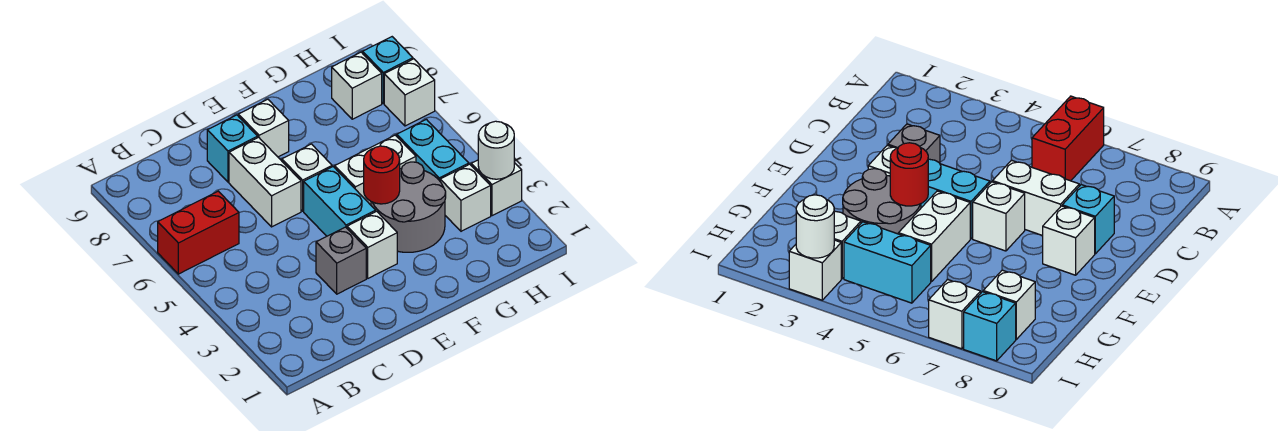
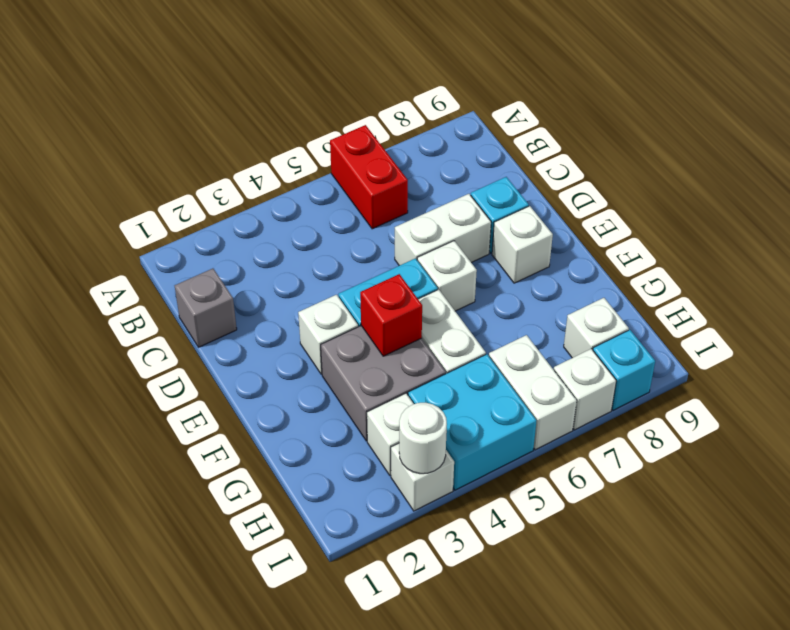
grey brick D3 level 1 -> grey brick C1 level 1
grey round brick F3:G4 level 1 -> grey brick F3:G4 level 1
red round brick F4 level 2 -> red brick F4 level 2
cyan brick H4:H5 level 1 -> cyan brick H4:I5 level 1
none -> white brick H6:I6 level 1

